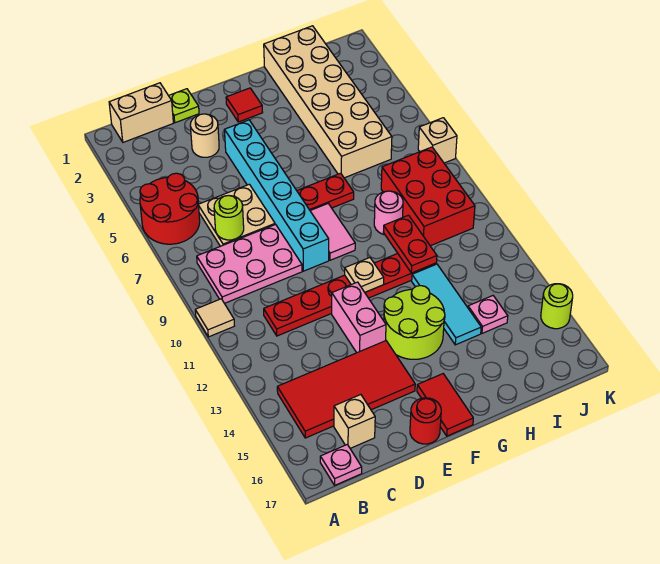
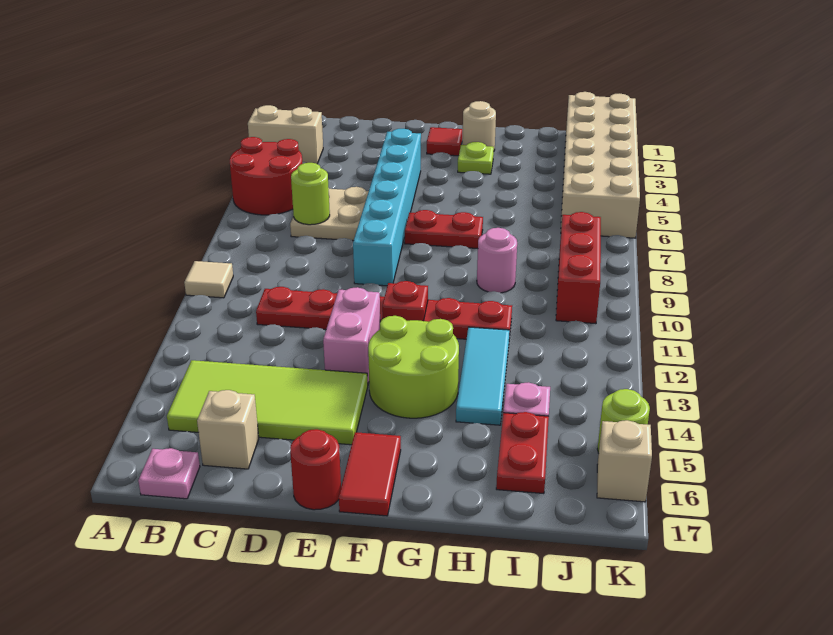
tan brick B1:C1 level 1 -> tan brick A3:B3 level 1
pink plate B8:D9 level 1 -> none
red tile B14:E15 level 1 -> lime tile B14:E15 level 1
lime plate D1 level 1 -> lime plate G3 level 1
tan round brick D3 level 1 -> tan round brick G2 level 1
pink tile F8:F9 level 1 -> none
tan plate F11 level 2 -> red plate F11 level 2
tan brick H1:I6 level 1 -> tan brick J1:K6 level 1
red plate H10:H11 level 2 -> red plate I15:I16 level 1
red brick I8:J10 level 1 -> red brick J8:J10 level 1
tan brick K7 level 1 -> tan brick K16 level 1

